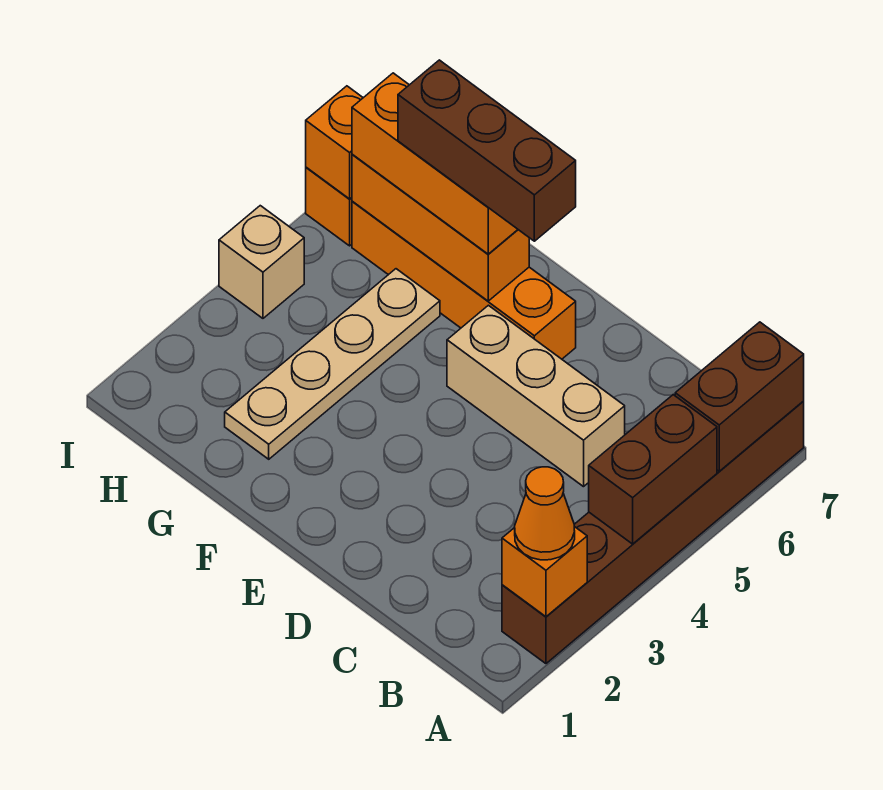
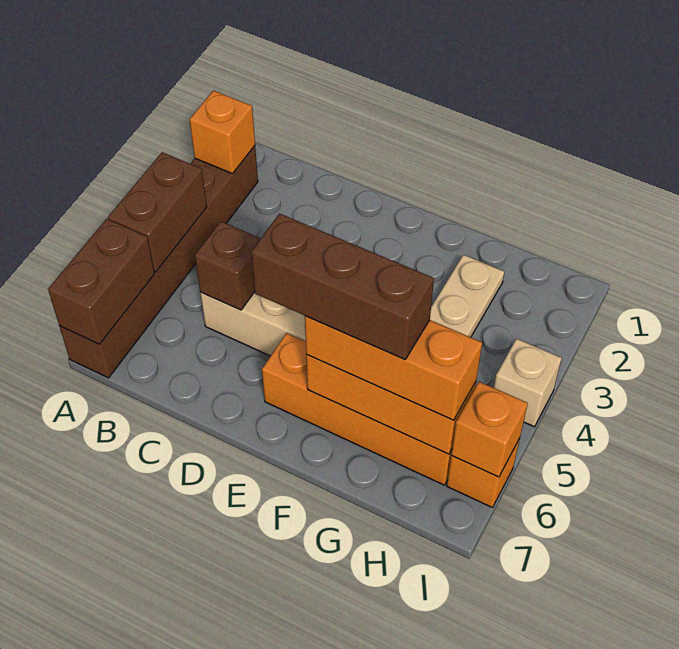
orange cone A2 level 3 -> none
none -> brown brick C5 level 2

